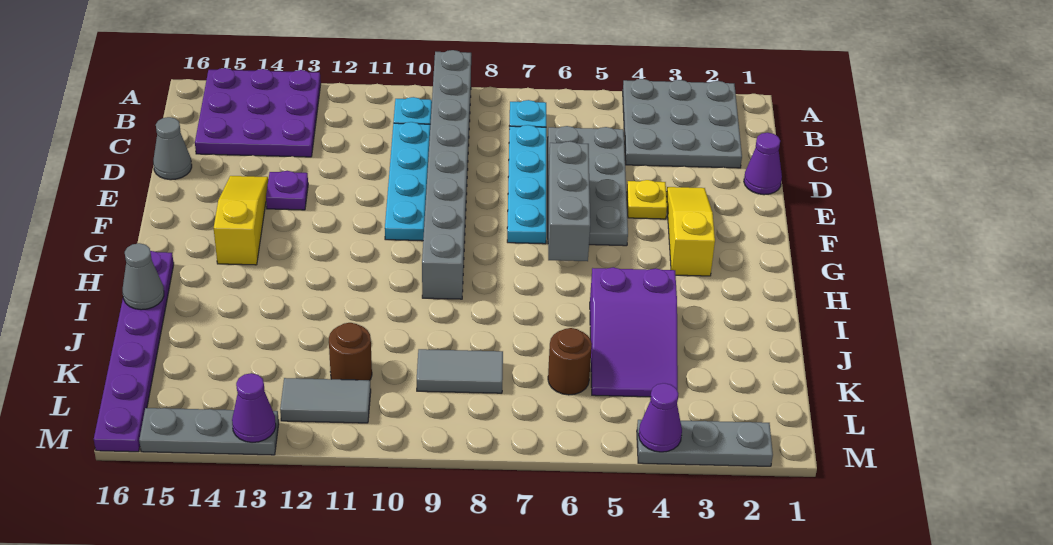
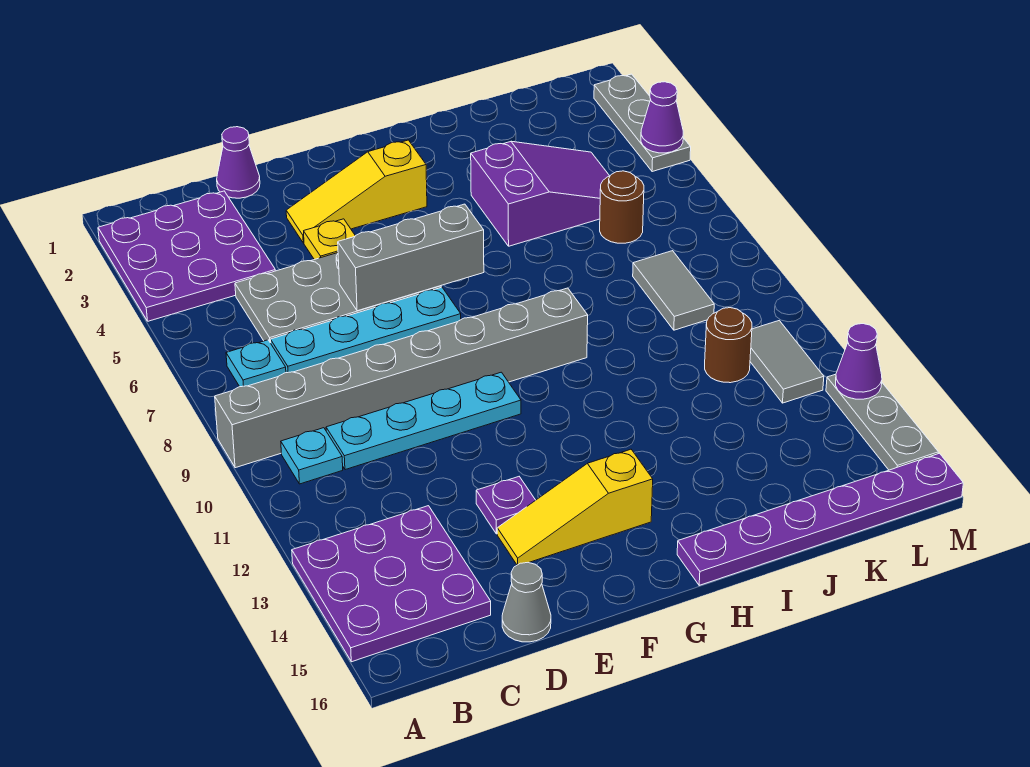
grey plate A2:C4 level 1 -> purple plate A2:C4 level 1
grey cone I16 level 2 -> none

